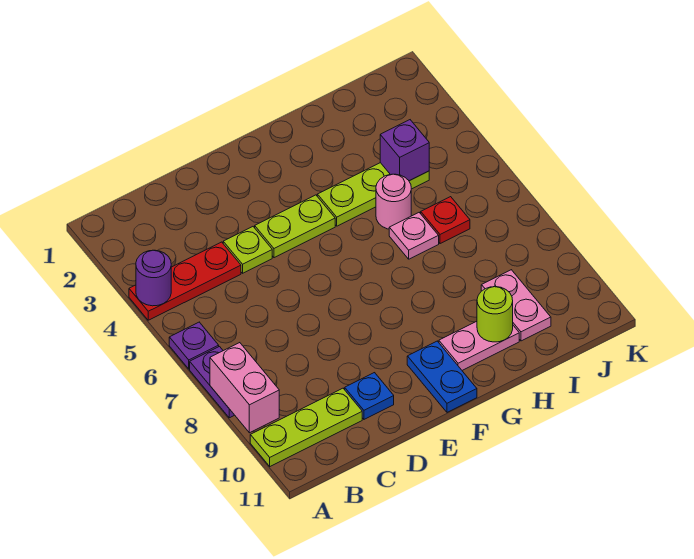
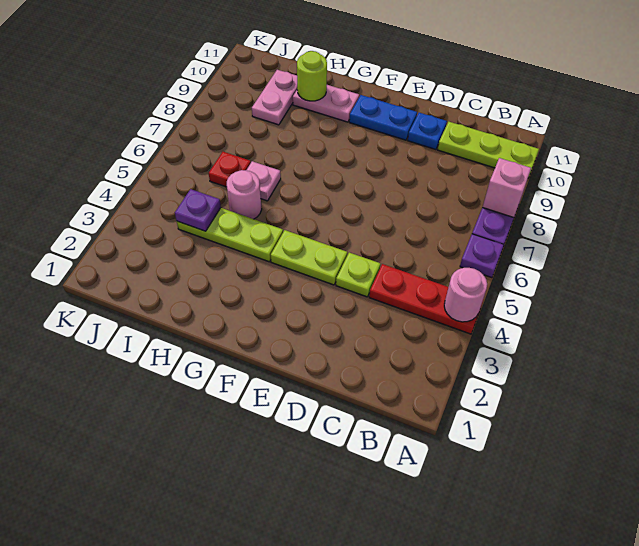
purple round brick A4 level 2 -> pink round brick A4 level 2
pink brick A8:A9 level 2 -> pink brick A8 level 2
blue plate F10:F11 level 1 -> blue plate E10:F10 level 1
purple brick I4 level 2 -> purple plate I4 level 2

